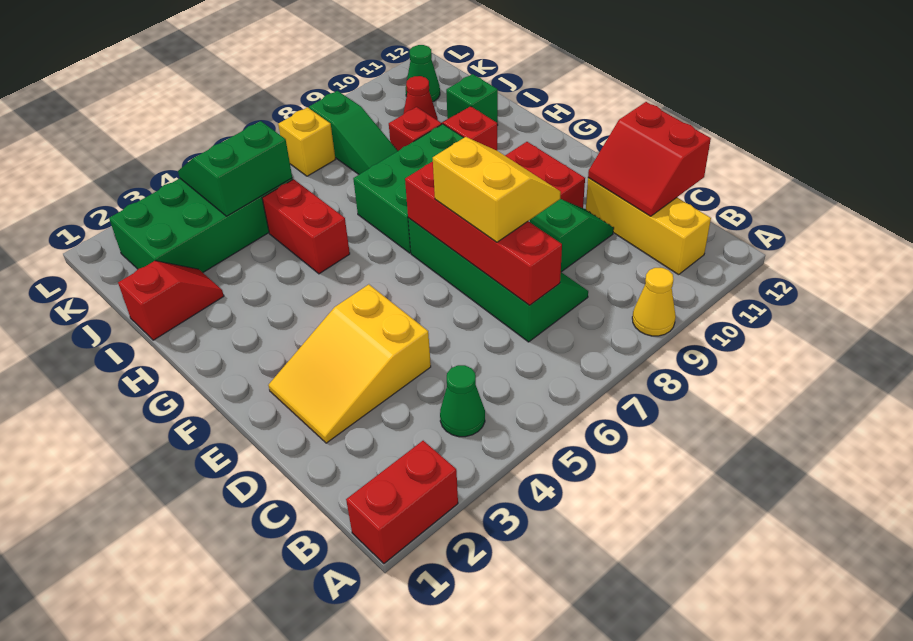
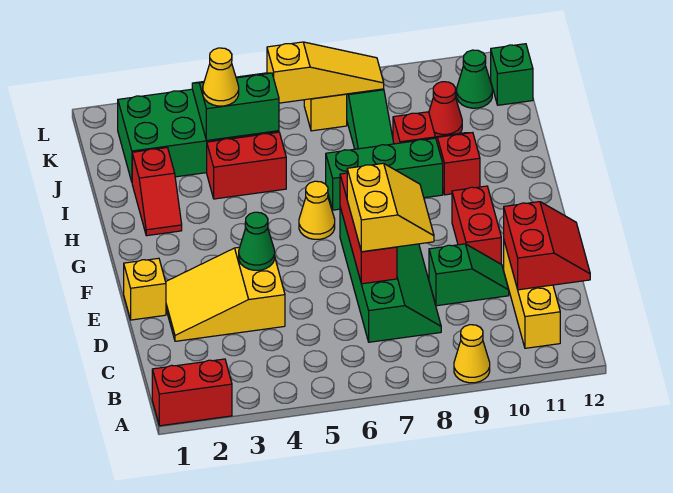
green cone B4 level 1 -> green cone E4 level 2
red brick C7:F7 level 2 -> red brick D7:F7 level 2
red slope C11:D12 level 2 top 12 -> red slope C11:D12 level 2 top 11
none -> yellow brick E1 level 1
none -> yellow cone G6 level 1
green brick G7:H9 level 1 -> green brick H7:H9 level 1
red brick H5:I5 level 1 -> red brick I4:I5 level 1
red slope I1:I2 level 1 top 1 -> red slope H2:I2 level 1 top I
green brick I11 level 1 -> green brick K12 level 1
none -> yellow cone J4 level 3
none -> yellow slope K6:K8 level 2 top 6

